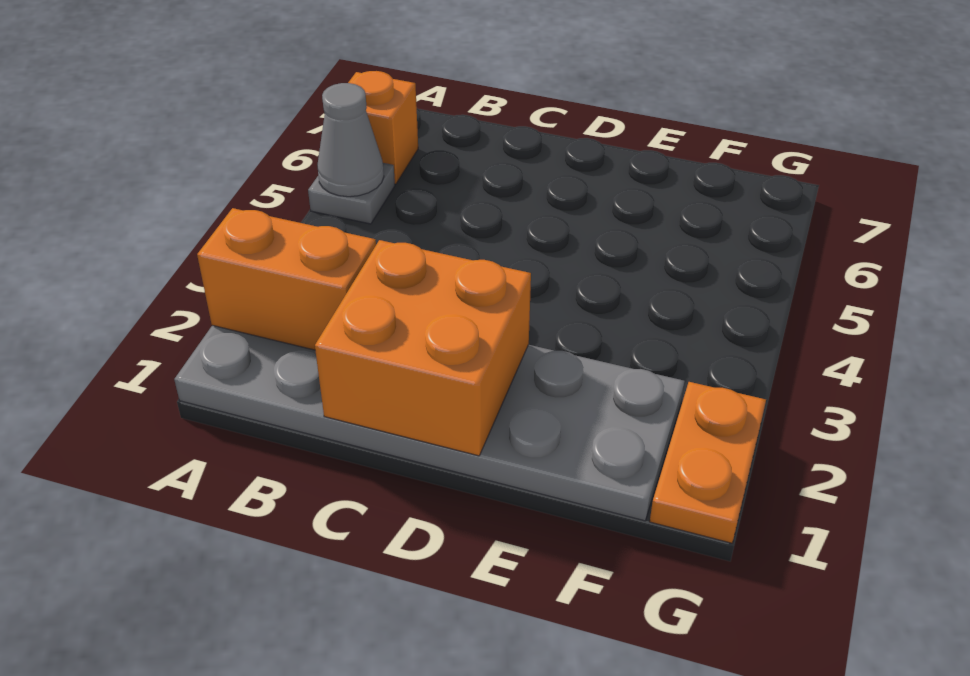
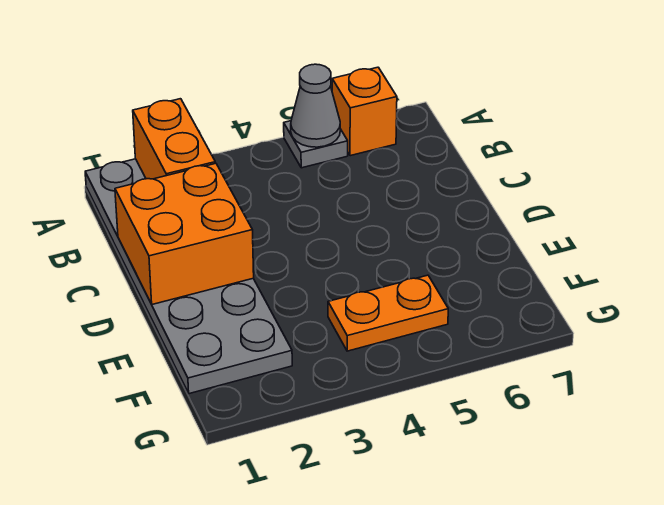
orange plate G1:G2 level 1 -> orange plate F4:F5 level 1

